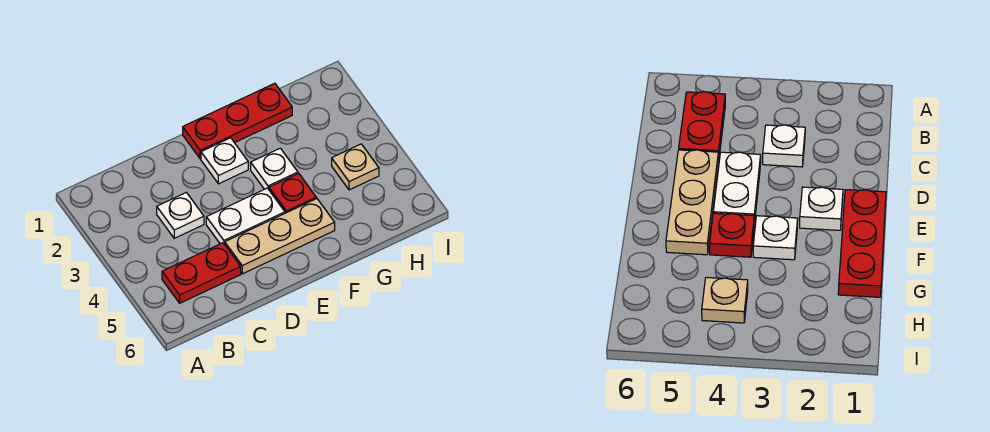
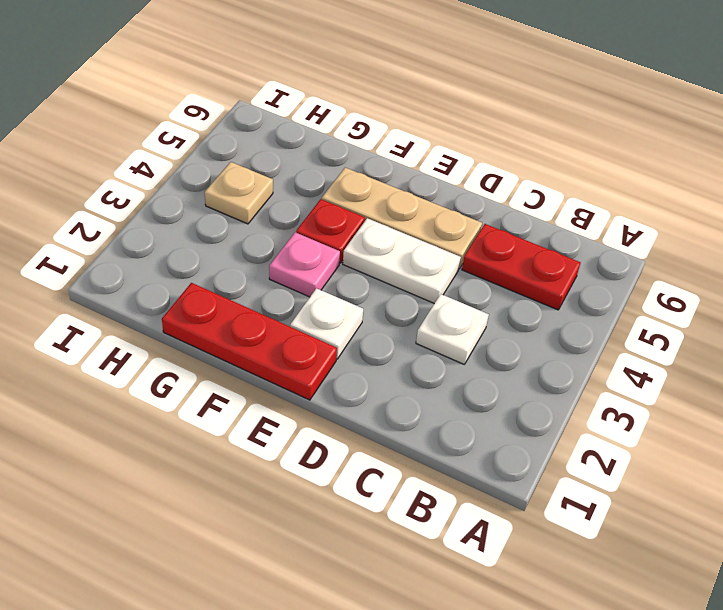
white plate F3 level 1 -> pink plate F3 level 1

